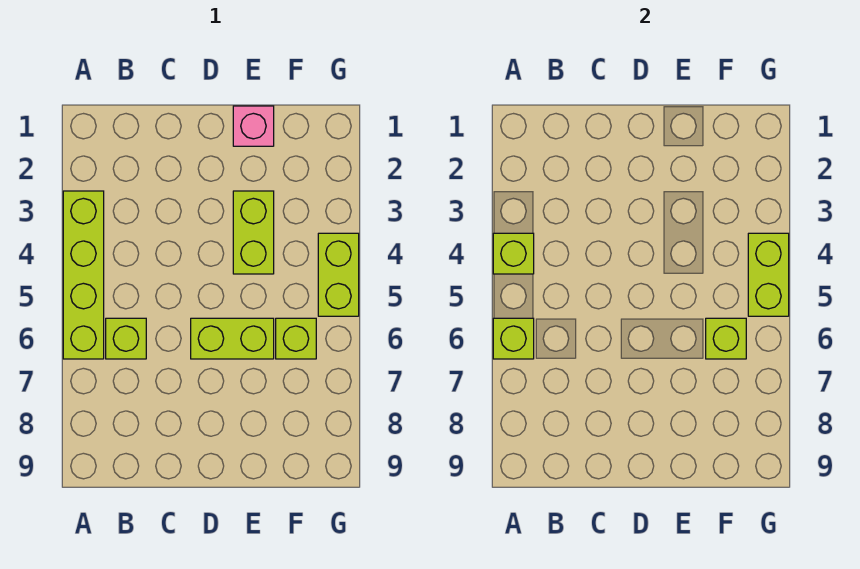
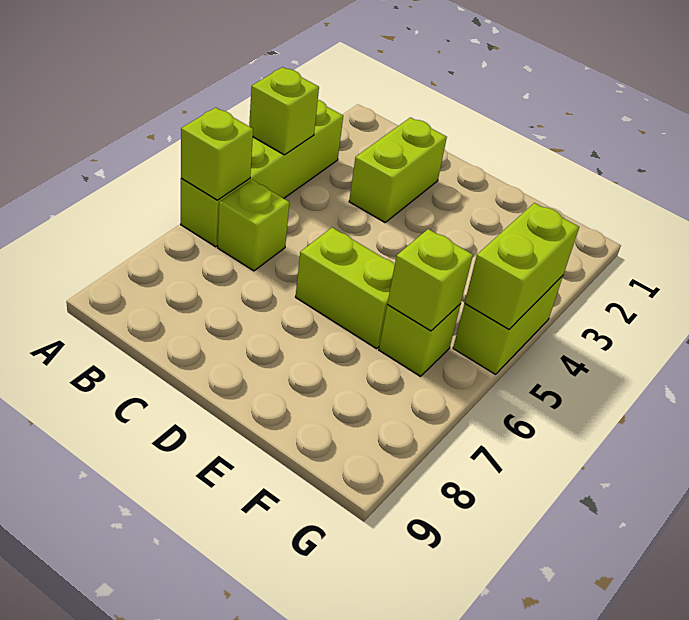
pink brick E1 level 1 -> none
lime brick E3:E4 level 1 -> lime brick C2:C3 level 1

